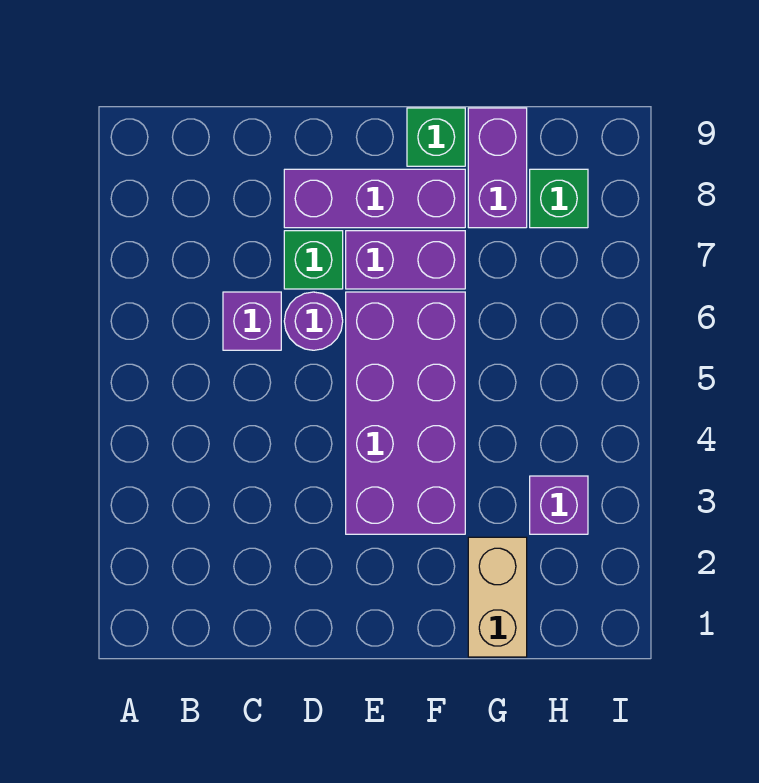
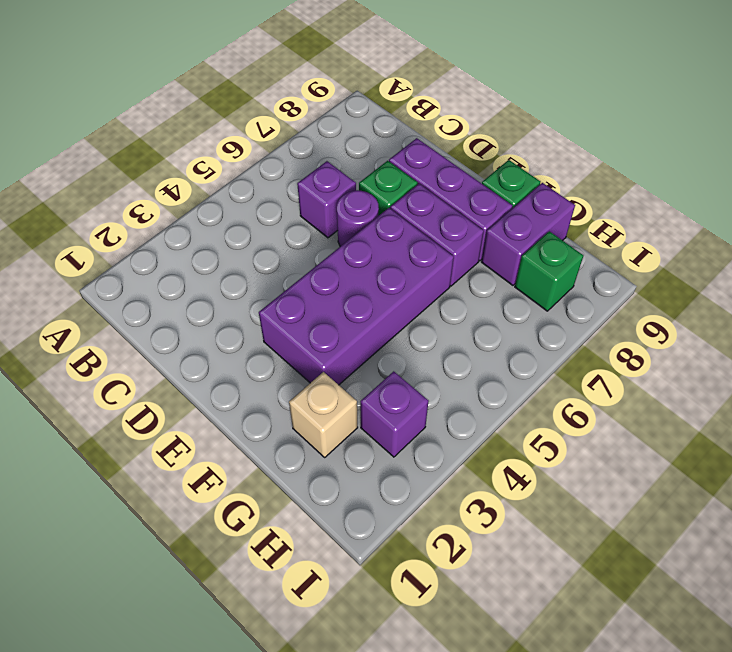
tan brick G1:G2 level 1 -> tan brick G2 level 1

